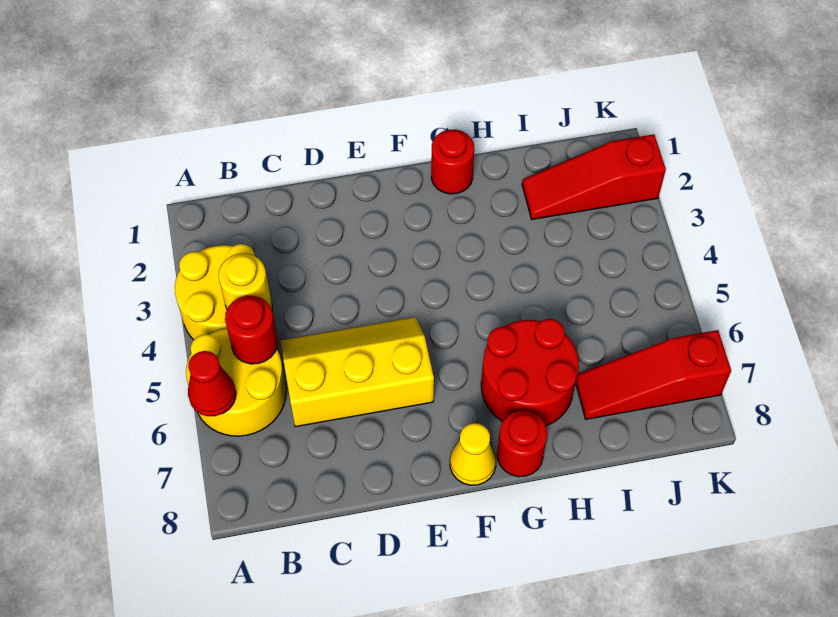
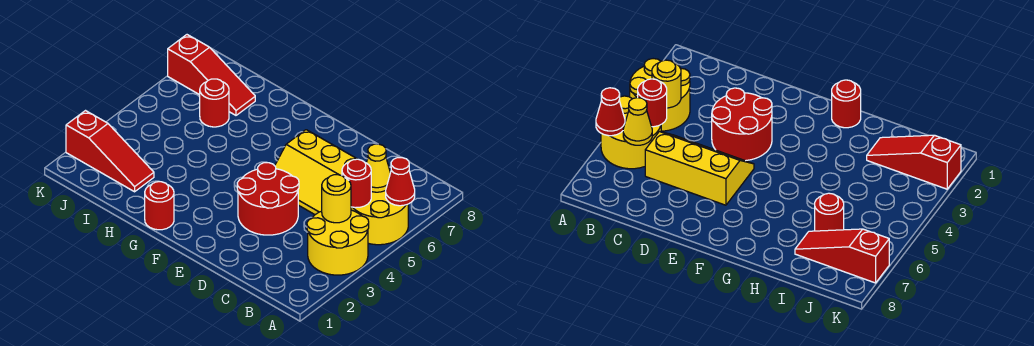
yellow cone F8 level 1 -> yellow cone B6 level 2
red round brick G6:H7 level 1 -> red round brick D3:E4 level 1
red round brick G8 level 1 -> red round brick I6 level 1

